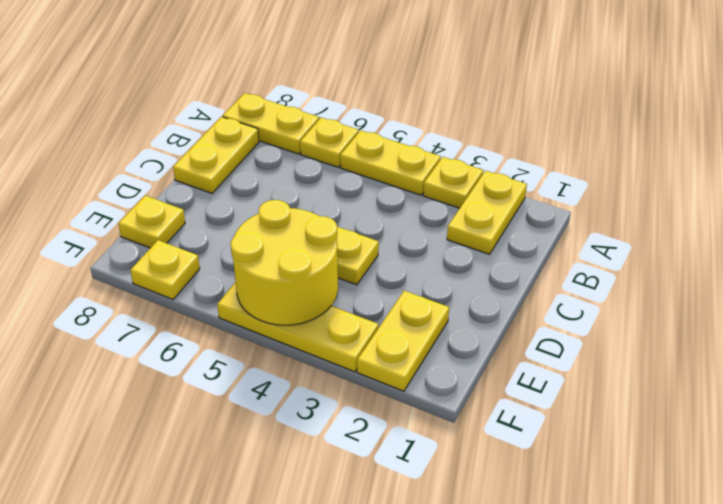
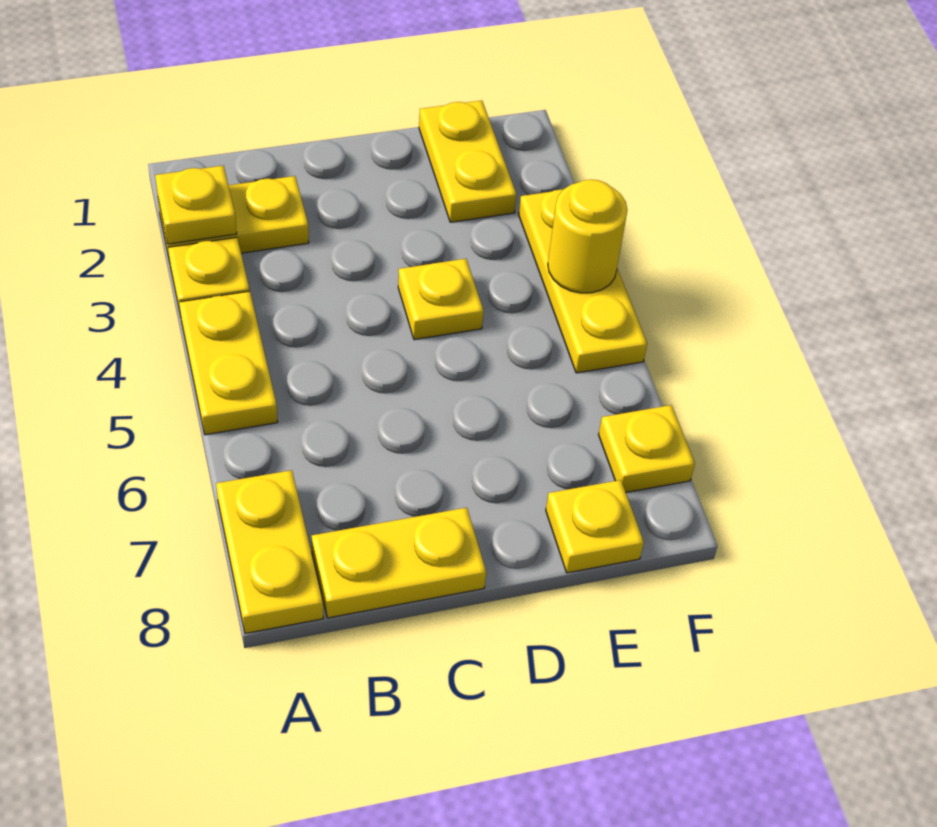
yellow plate A6 level 1 -> yellow plate A2 level 2
yellow plate E2:F2 level 1 -> yellow plate E1:E2 level 1
yellow round brick E4:F5 level 2 -> yellow round brick F4 level 2

